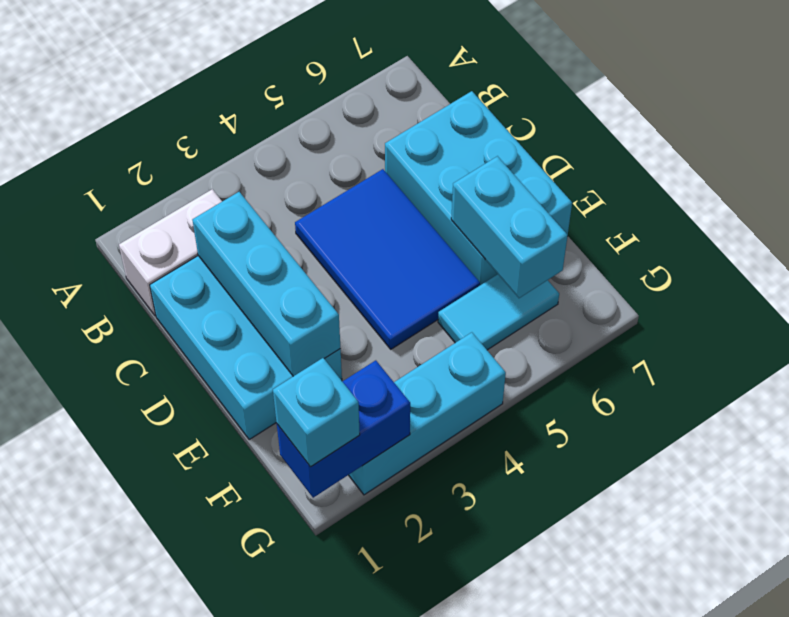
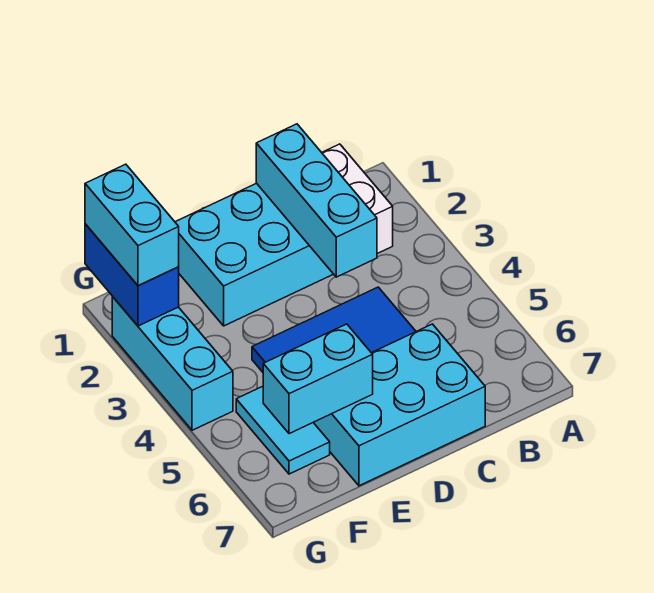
cyan brick C2:E2 level 2 -> cyan brick C1:C3 level 2
cyan brick G1 level 3 -> cyan brick G1:G2 level 3

